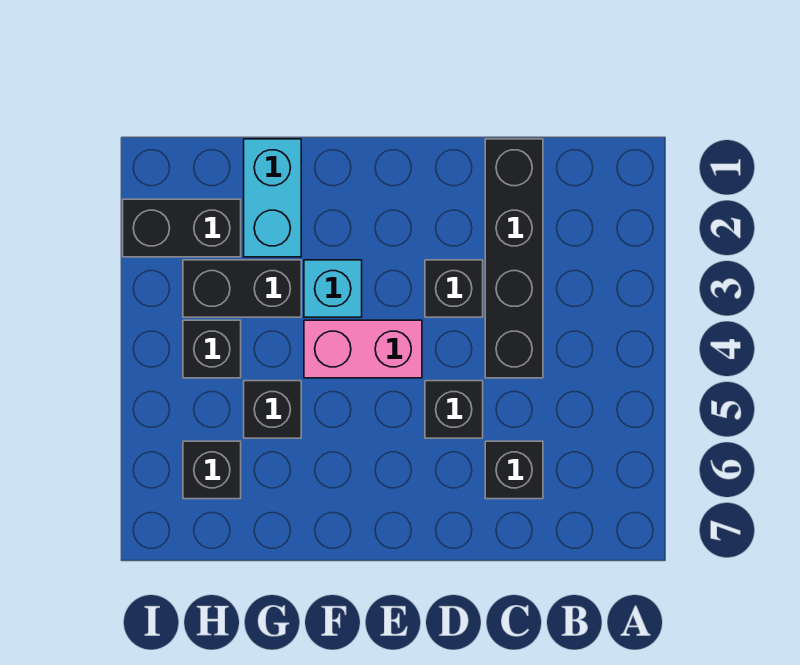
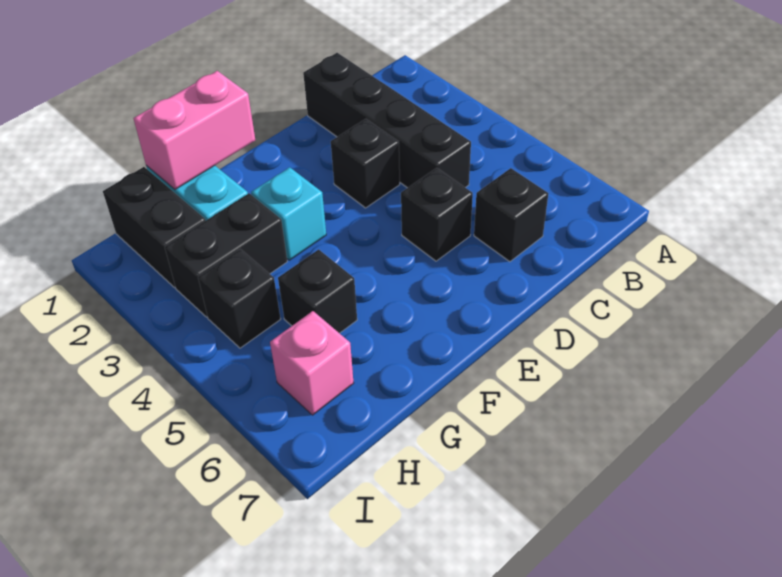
pink brick E4:F4 level 1 -> pink brick F1:G1 level 2
black brick H2:I2 level 1 -> black brick H1:H2 level 1
black brick H6 level 1 -> pink brick H6 level 1

